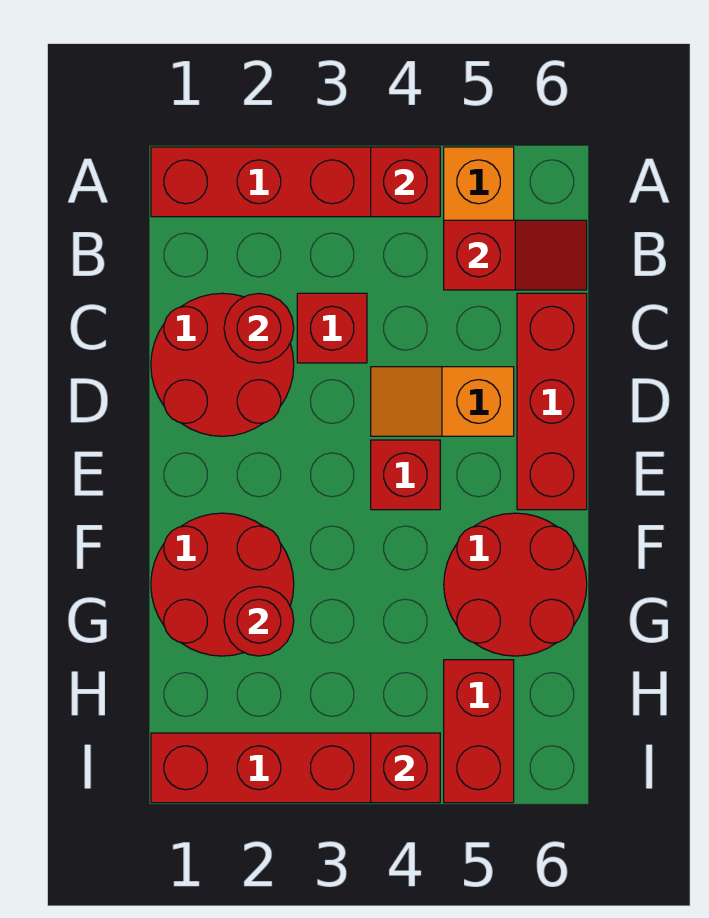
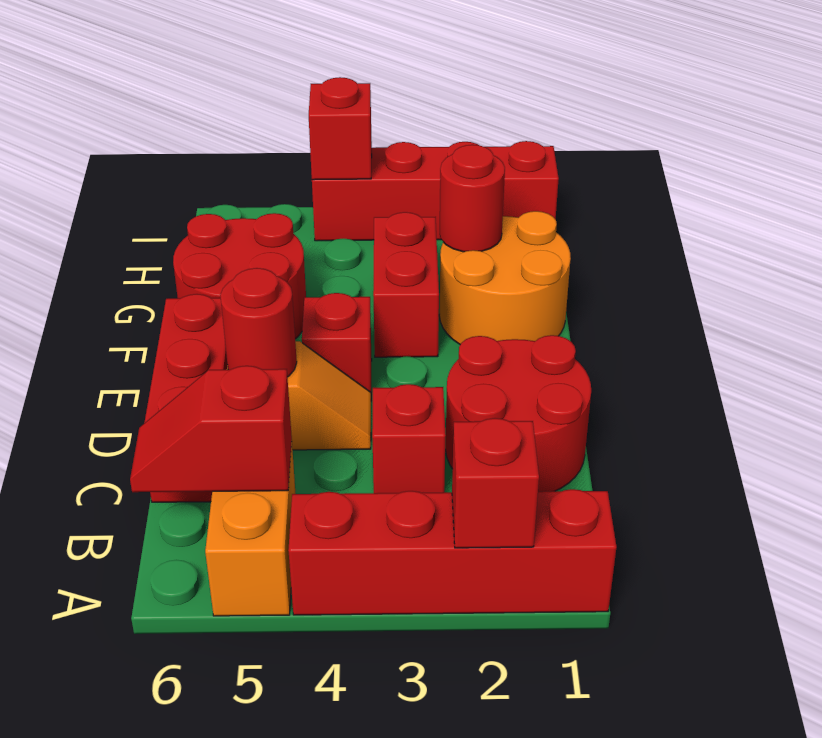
red brick A4 level 2 -> red brick A2 level 2
red round brick C2 level 2 -> red round brick D5 level 2
red round brick F1:G2 level 1 -> orange round brick F1:G2 level 1
red brick H5:I5 level 1 -> red brick F3:G3 level 1

